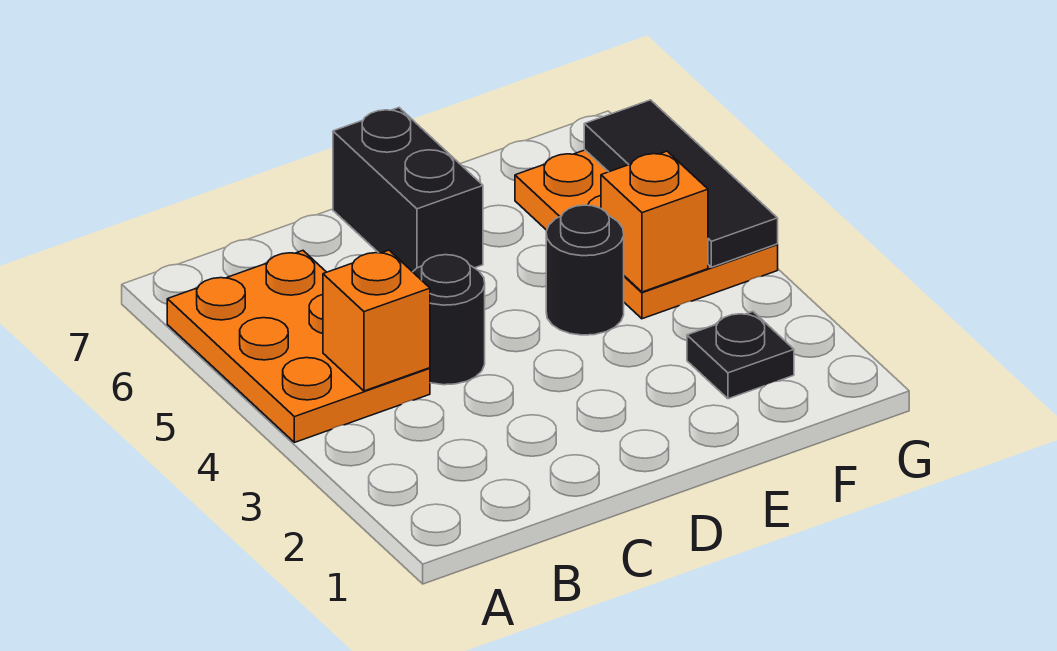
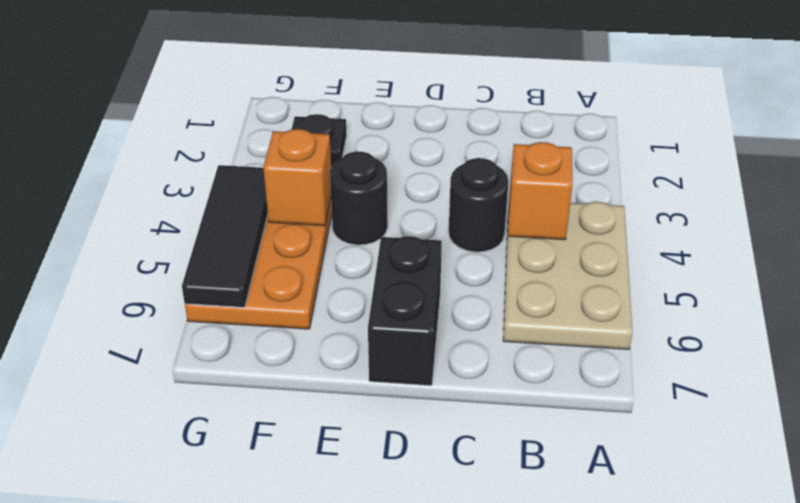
orange plate A4:B6 level 1 -> tan plate A4:B6 level 1

